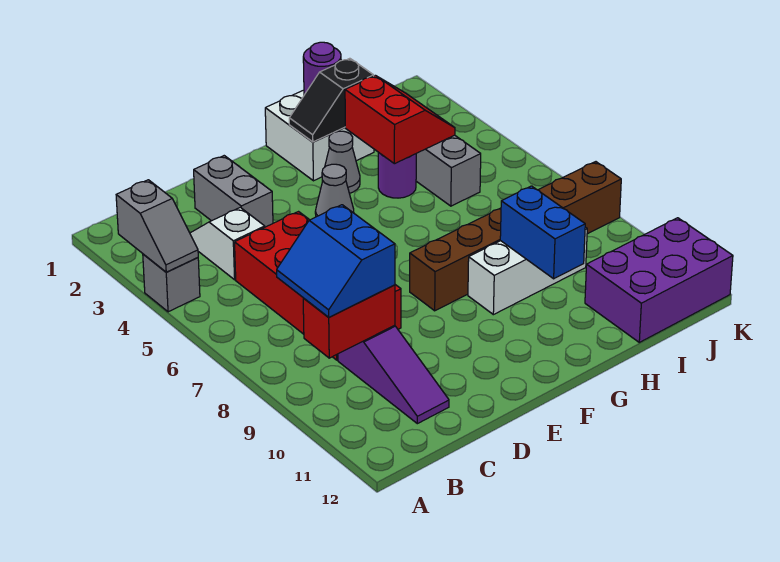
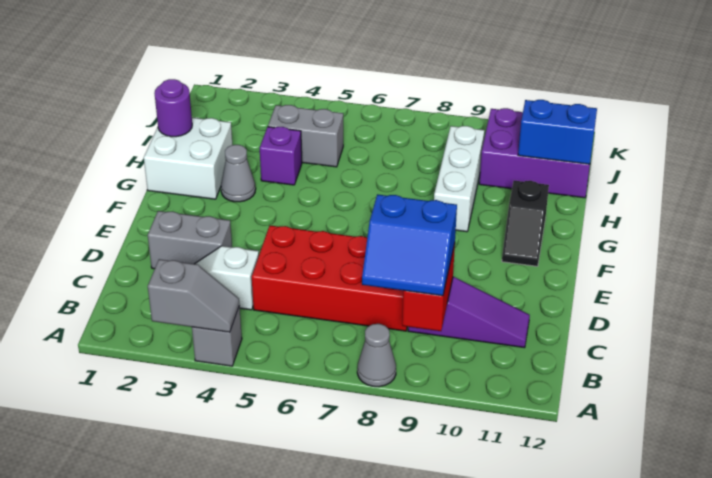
grey cone F4 level 1 -> grey cone A8 level 1
brown brick F8:K8 level 1 -> none
black slope G2:H2 level 2 top H -> black slope F11:G11 level 1 top G
red slope H3:I4 level 2 top H -> none
purple round brick H4 level 1 -> purple brick H4 level 1
blue brick H9:H10 level 2 -> blue brick I11:I12 level 2
purple brick I11:K12 level 1 -> purple brick I10:J12 level 1

